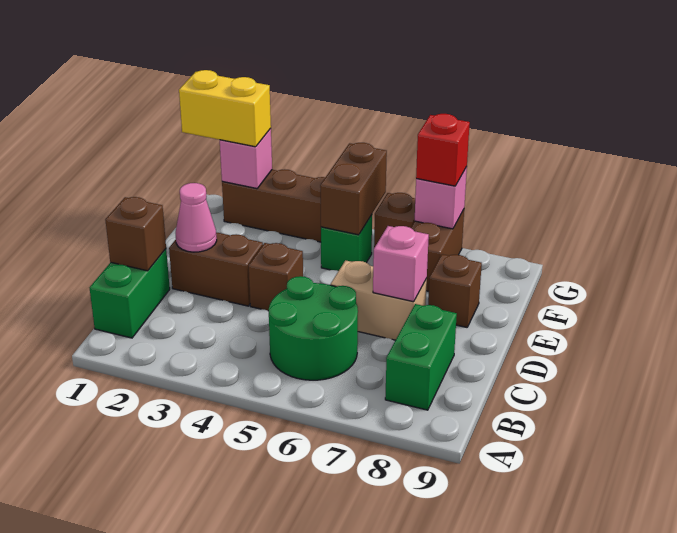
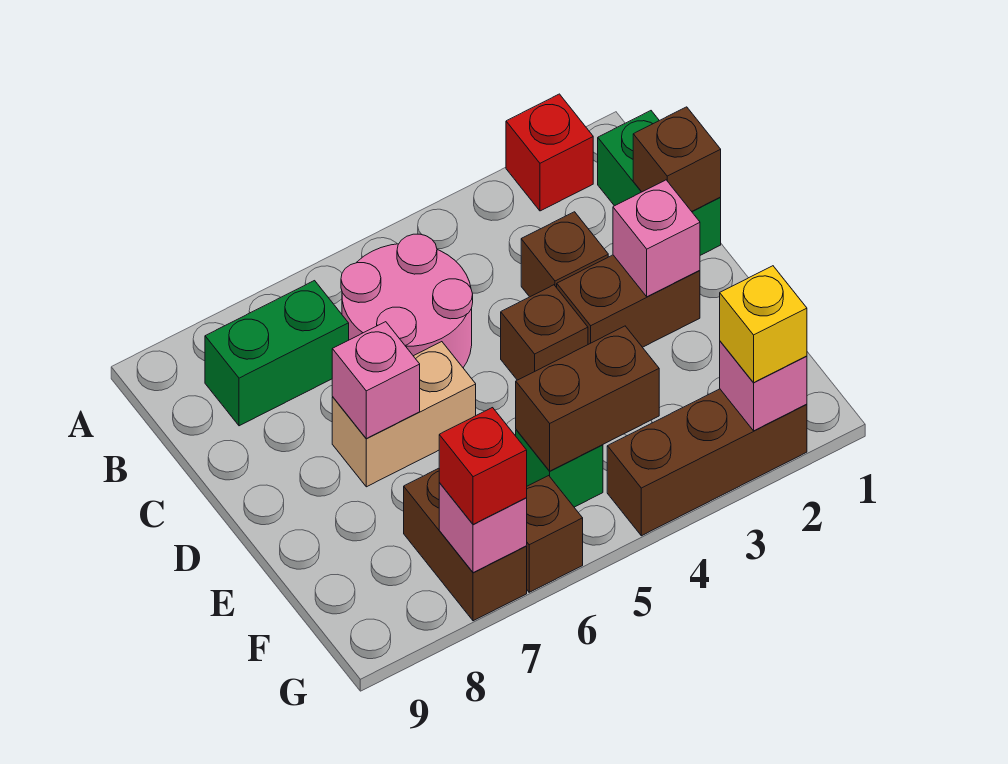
none -> red brick A2 level 1
green round brick B5:C6 level 1 -> pink round brick B5:C6 level 1
green brick B8:C8 level 1 -> green brick B7:B8 level 1
pink cone D2 level 2 -> pink brick D2 level 2
brown brick E8 level 1 -> brown brick C3 level 1
brown brick F5:G5 level 2 -> brown brick F4:F5 level 2
yellow brick G1:G2 level 3 -> yellow brick G2 level 3

